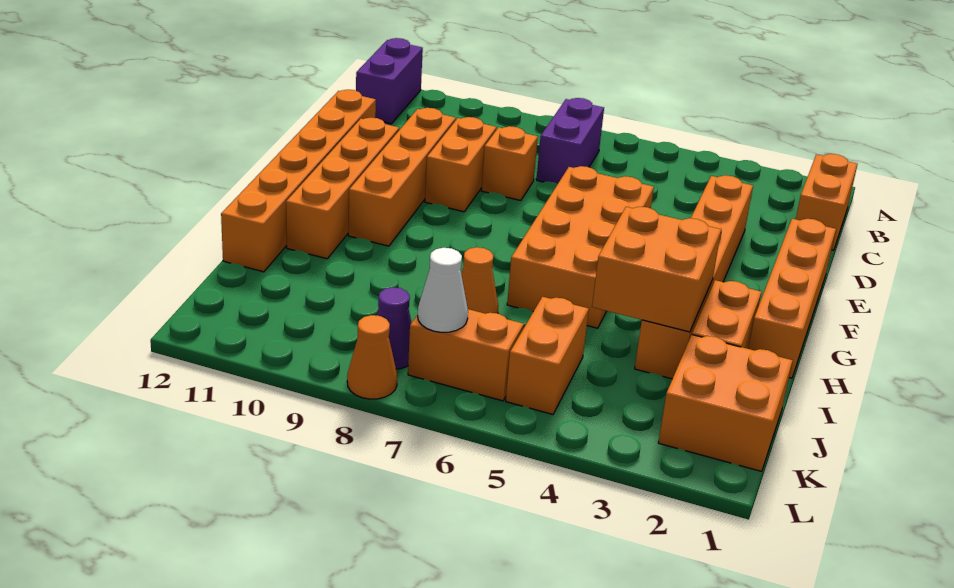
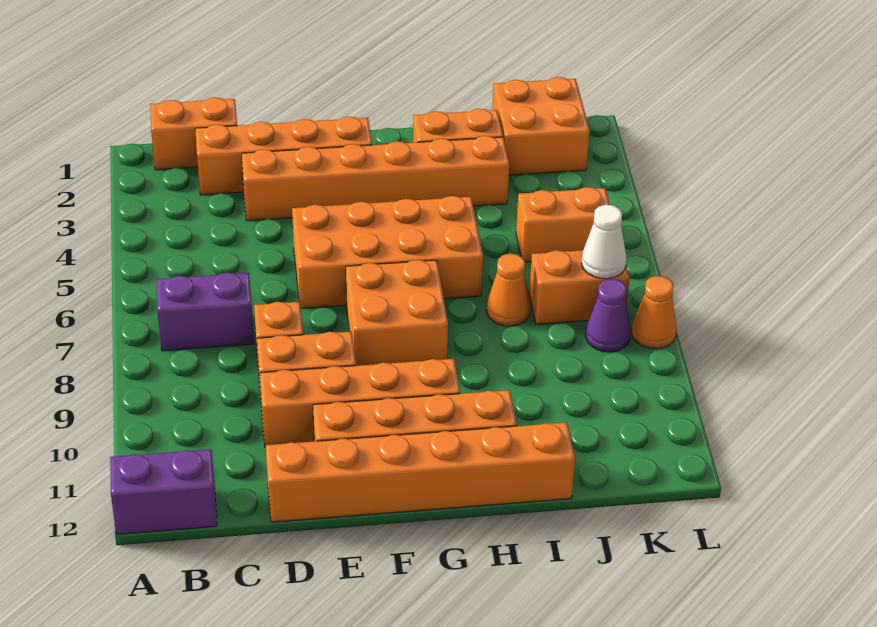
orange brick E1:H1 level 1 -> orange brick C2:F2 level 1
orange brick H3:I4 level 2 -> orange brick F7:G8 level 1
orange brick K6:K7 level 1 -> orange brick J7:K7 level 1

